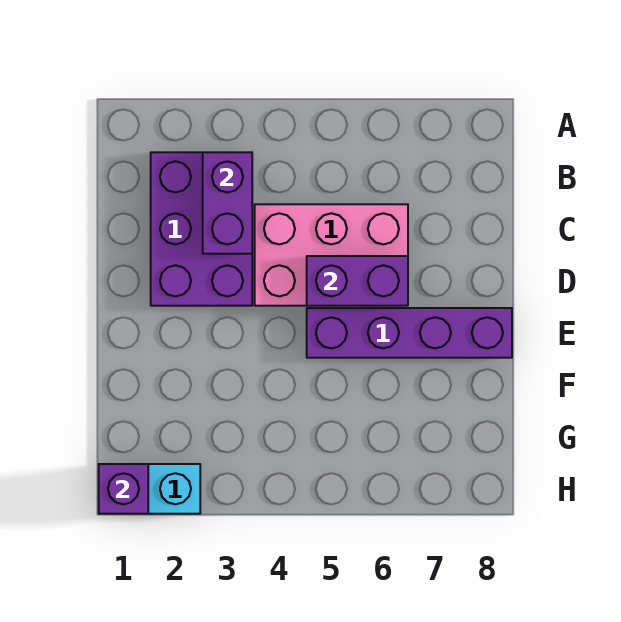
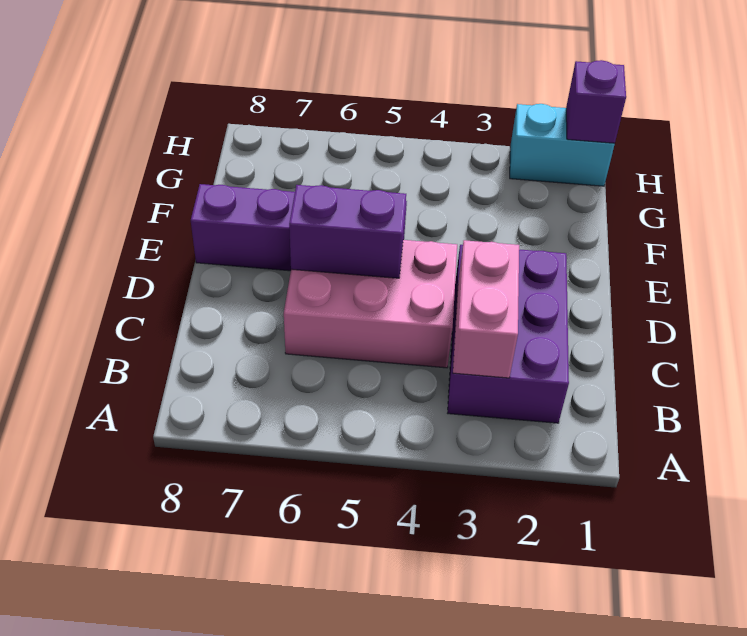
purple brick B3:C3 level 2 -> pink brick B3:C3 level 2

